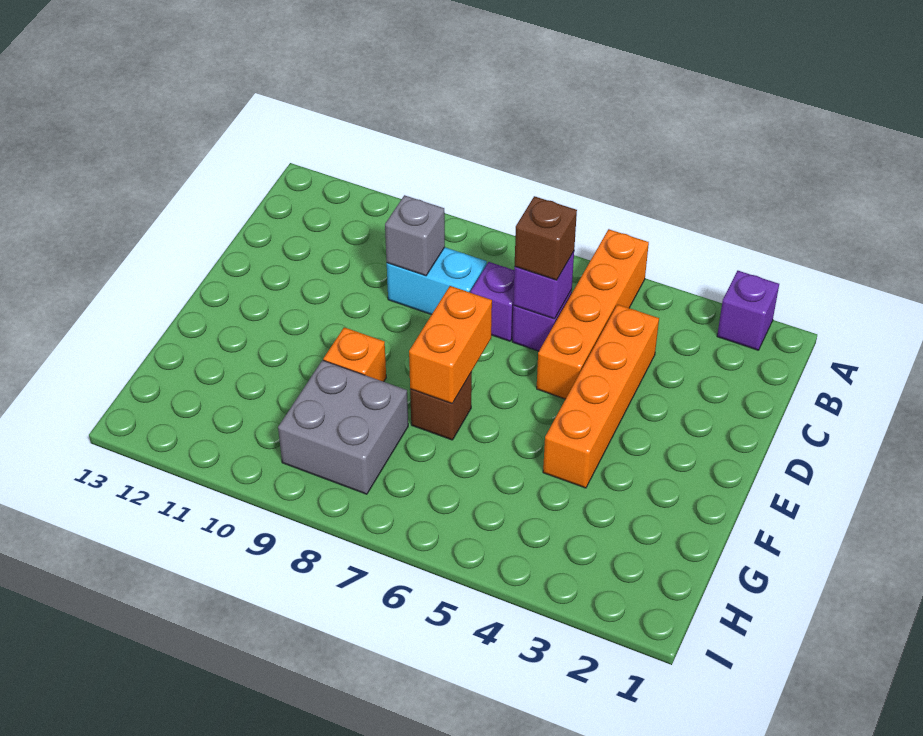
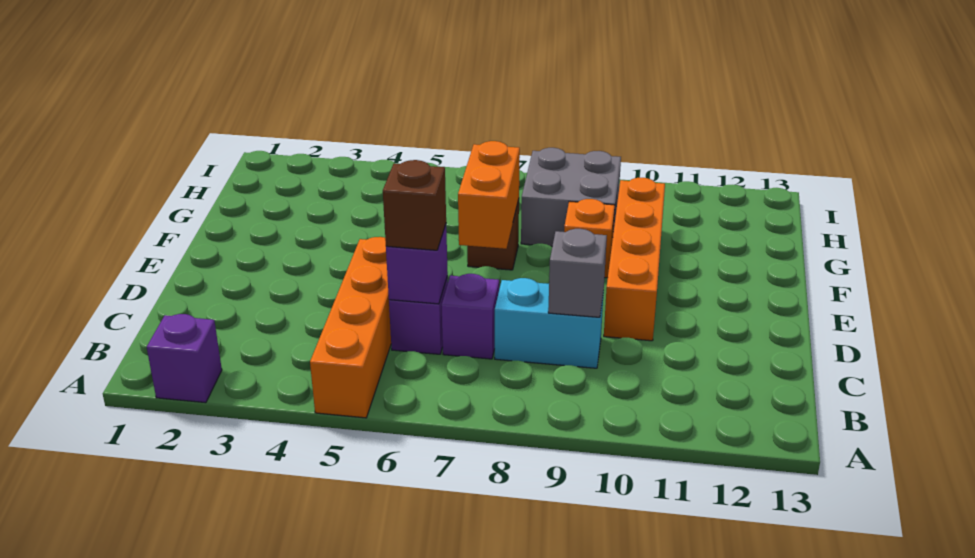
orange brick C4:F4 level 1 -> orange brick D10:G10 level 1

